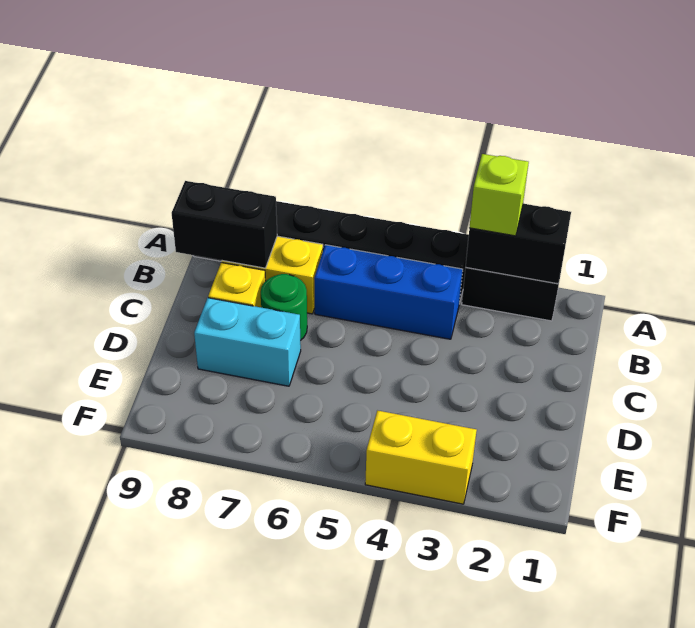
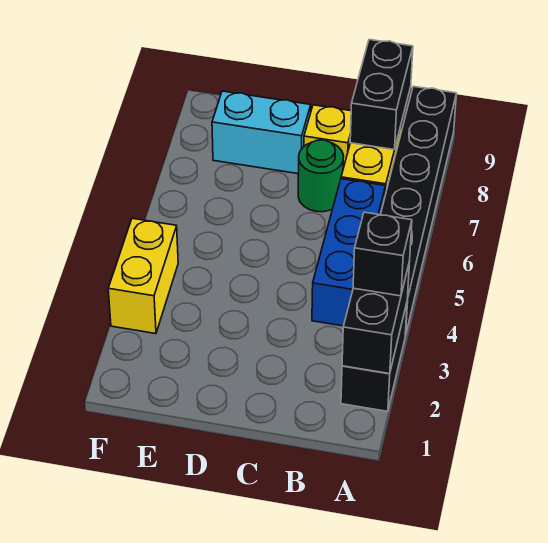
lime brick A3 level 3 -> black brick A3 level 3
cyan brick D7:D8 level 1 -> cyan brick D8:E8 level 1

